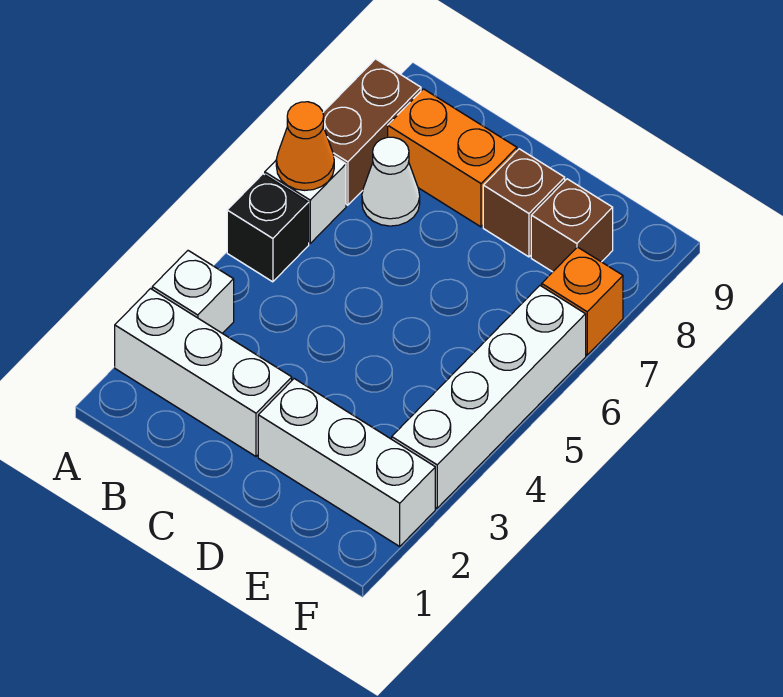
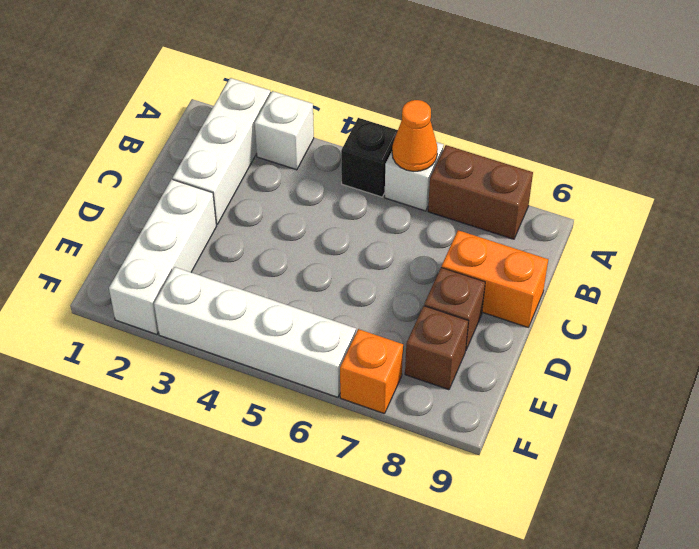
white cone B7 level 1 -> none
orange brick B8:C8 level 1 -> orange brick C8:C9 level 1

